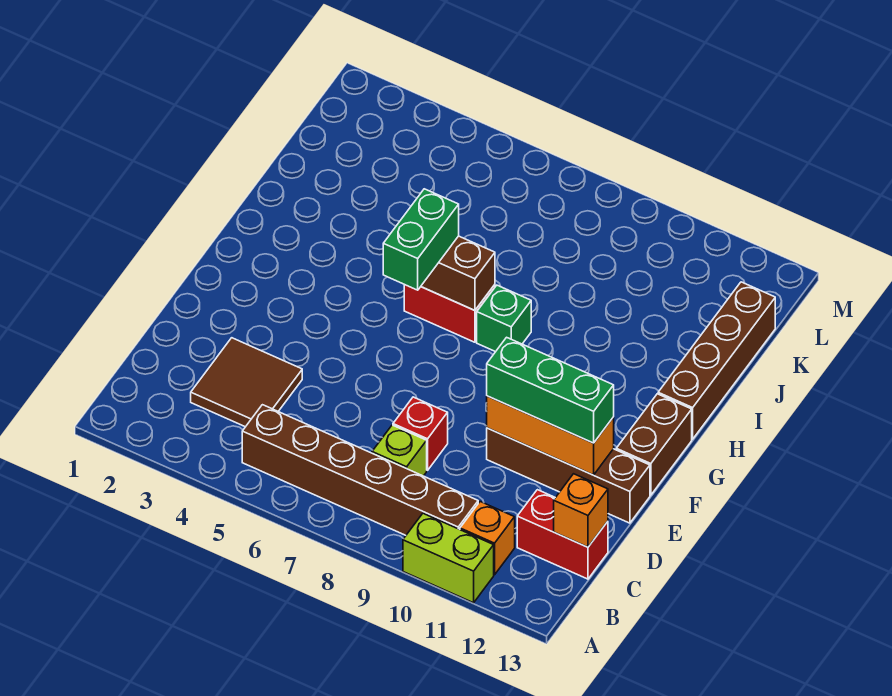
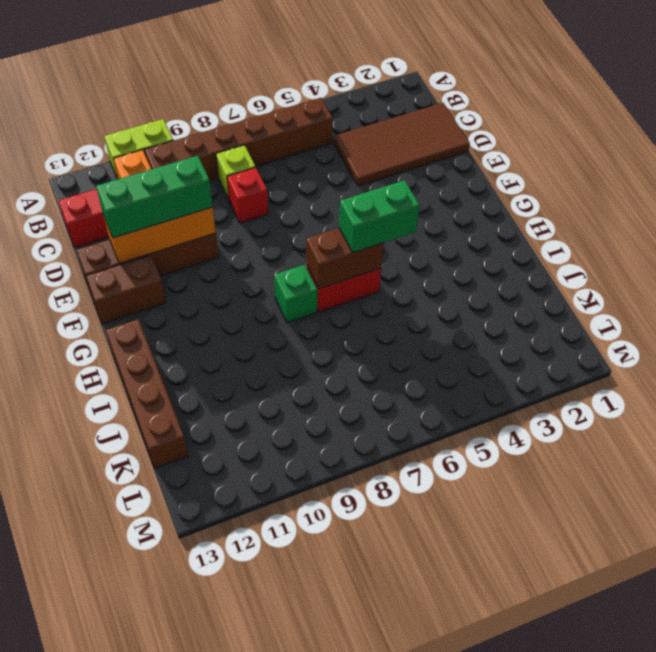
brown tile C3:D4 level 1 -> brown tile C1:D4 level 1
orange brick C13 level 2 -> none
brown brick F13:G13 level 1 -> brown brick F12:F13 level 1
green brick G6:H6 level 3 -> green brick H5:H6 level 3

